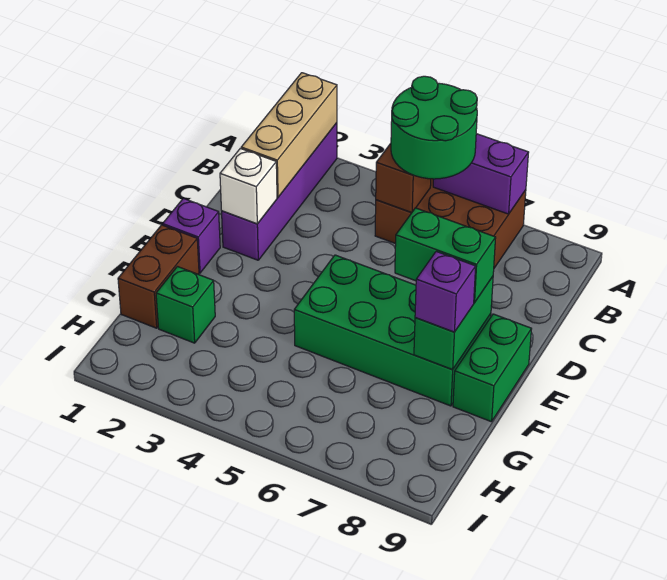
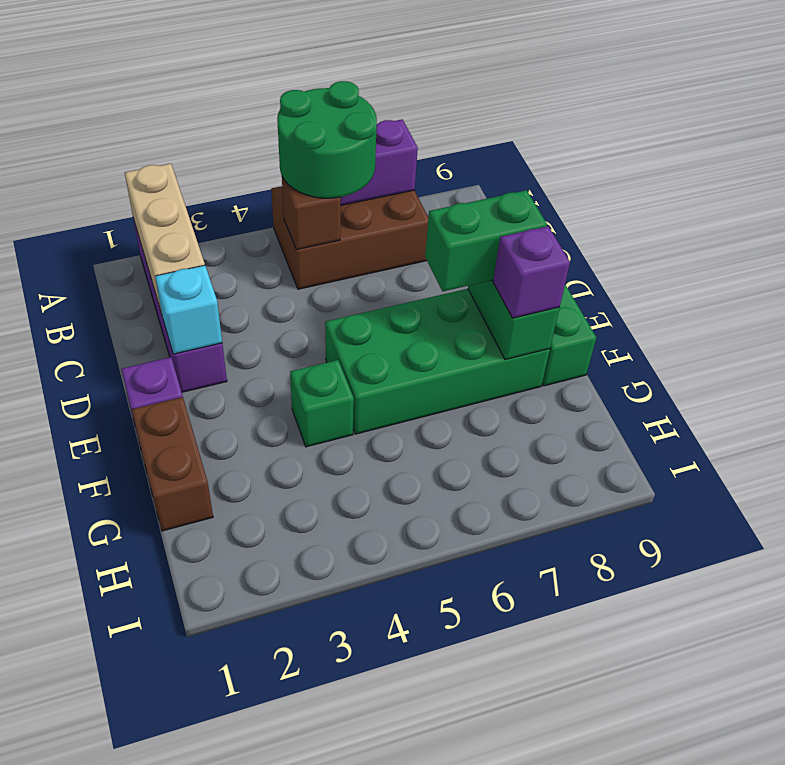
white brick D2 level 2 -> cyan brick D2 level 2
green brick G2 level 1 -> green brick F4 level 1

